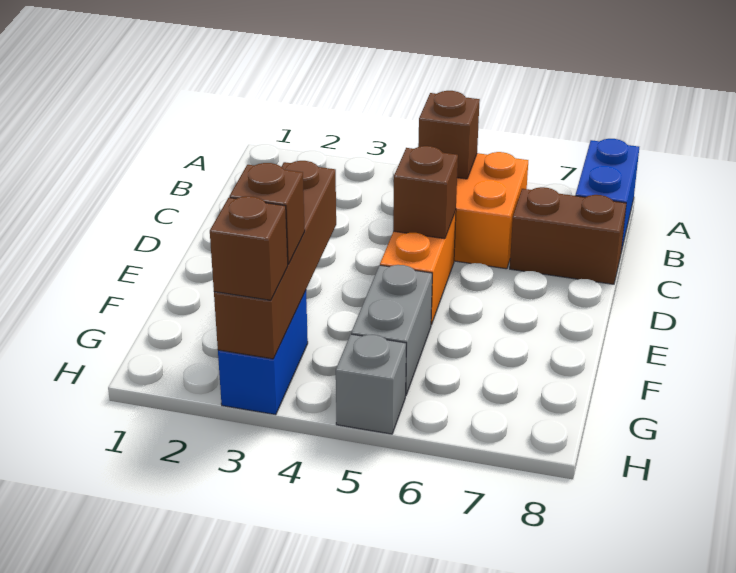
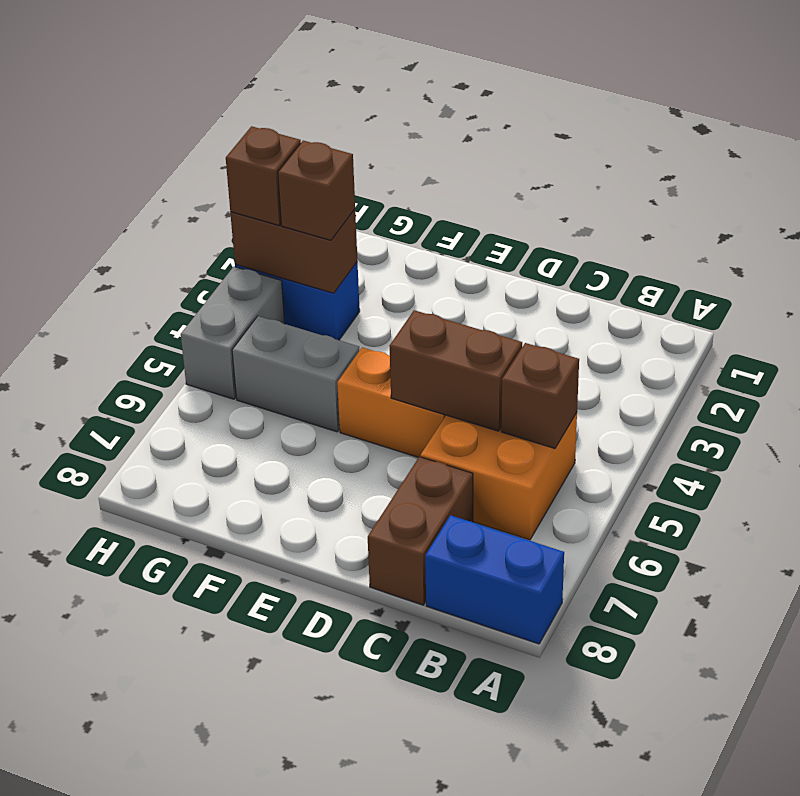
brown brick D5 level 2 -> brown brick C5:D5 level 2
brown brick E3:H3 level 2 -> brown brick G3:H3 level 2
grey brick H5 level 1 -> grey brick H4:H5 level 1

